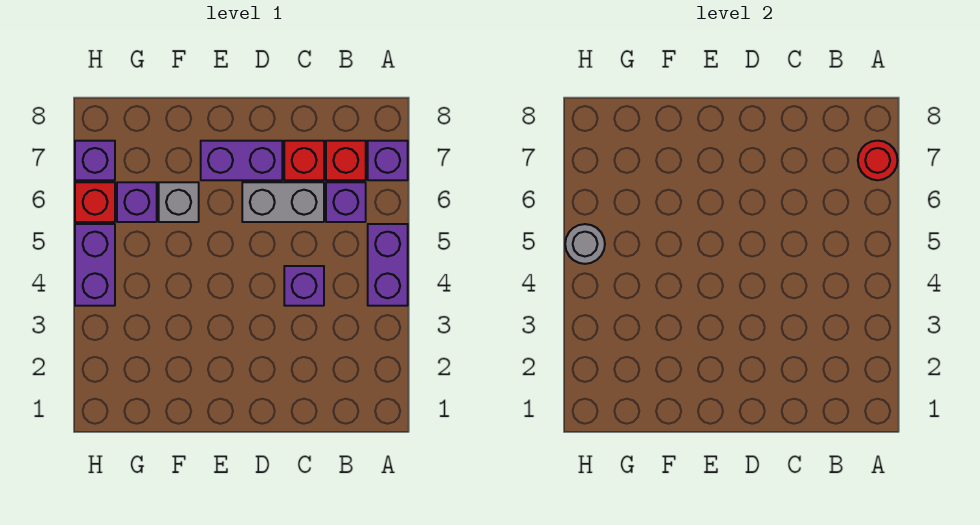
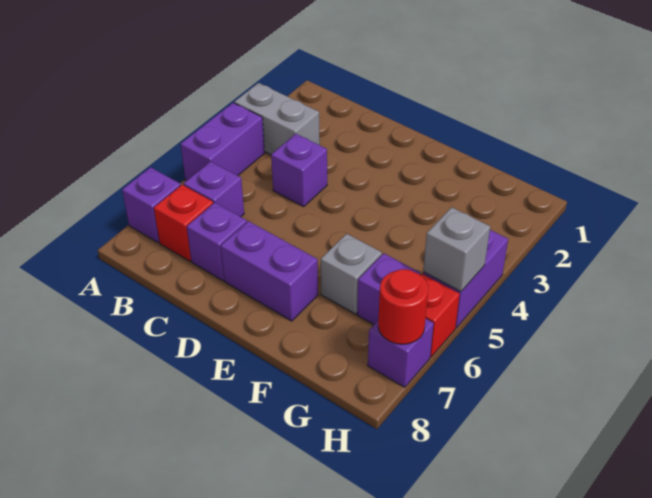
red round brick A7 level 2 -> red round brick H7 level 2
grey brick C6:D6 level 1 -> grey brick A3:B3 level 1
red brick C7 level 1 -> purple brick C7 level 1
grey round brick H5 level 2 -> grey brick H5 level 2

